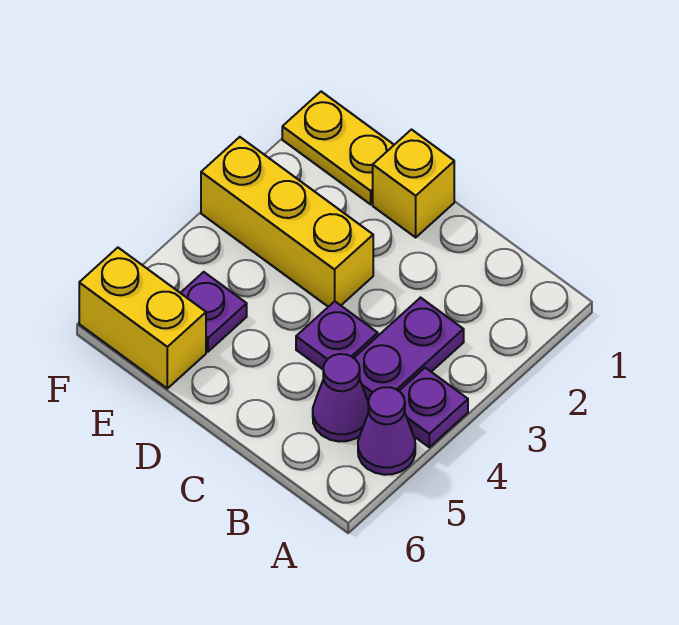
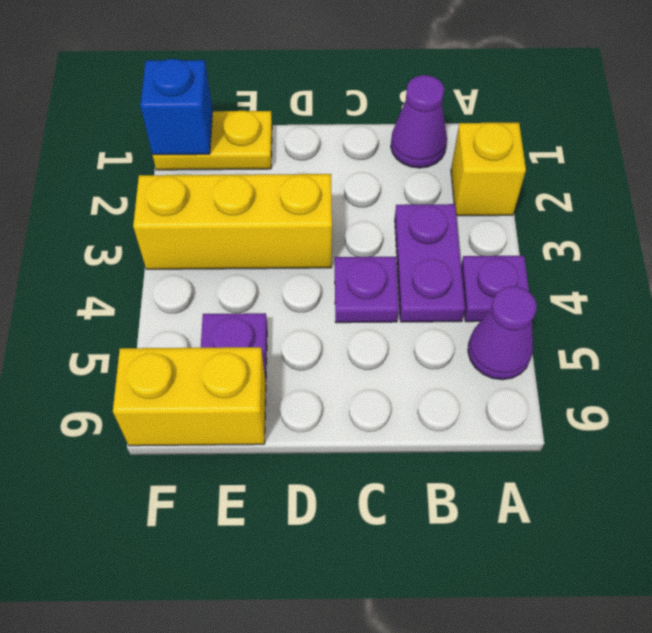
purple cone B5 level 1 -> purple cone B1 level 1
yellow brick D1 level 1 -> yellow brick A2 level 1
none -> blue brick F1 level 2

